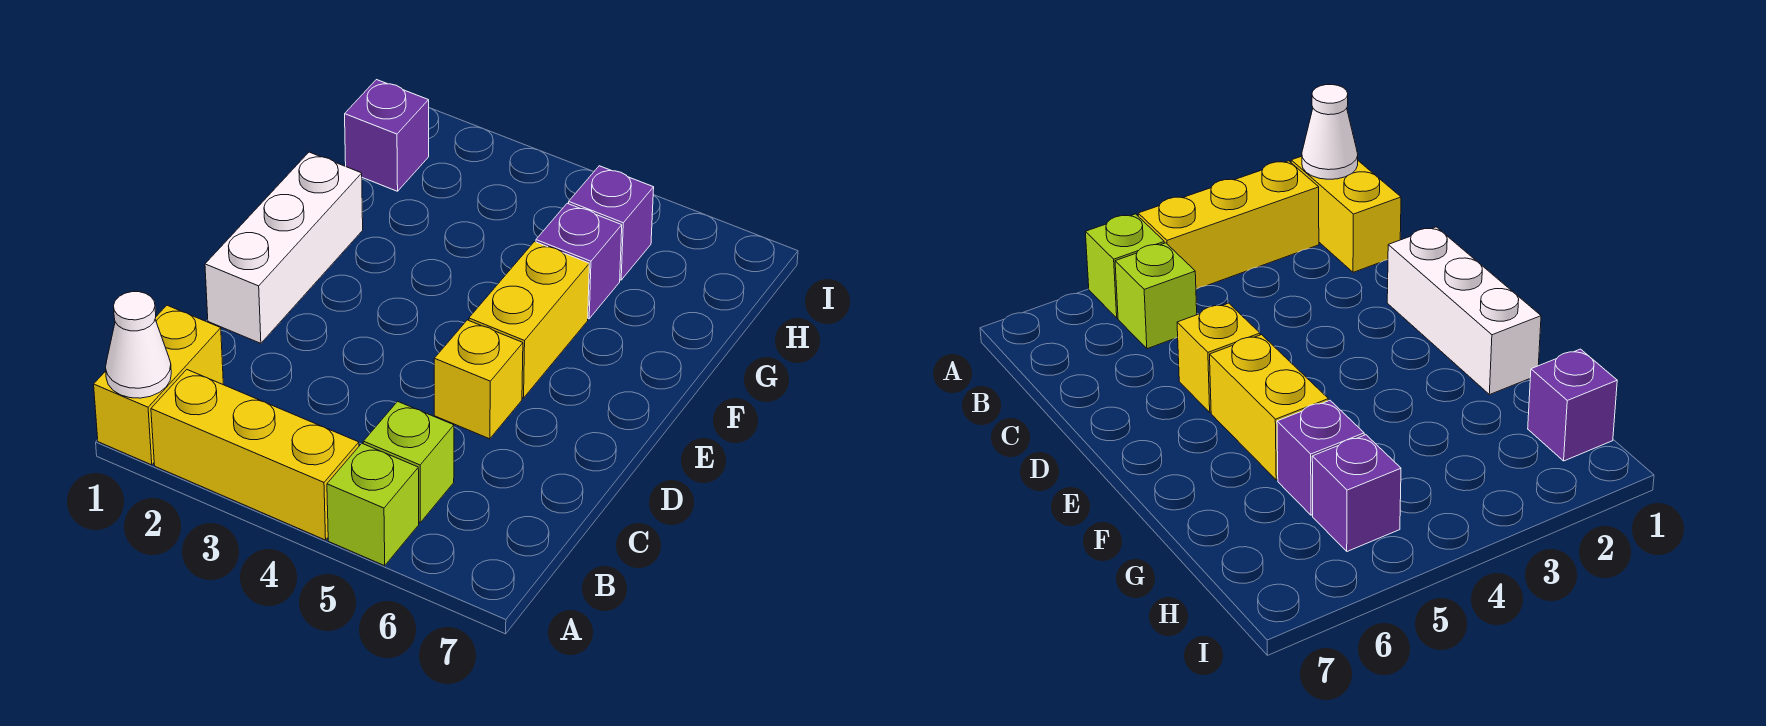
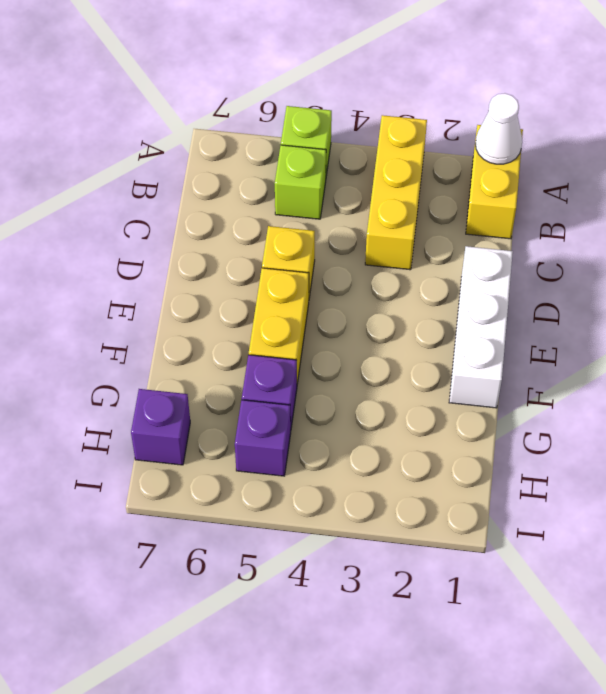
yellow brick A2:A4 level 1 -> yellow brick A3:C3 level 1
purple brick H1 level 1 -> purple brick H7 level 1

